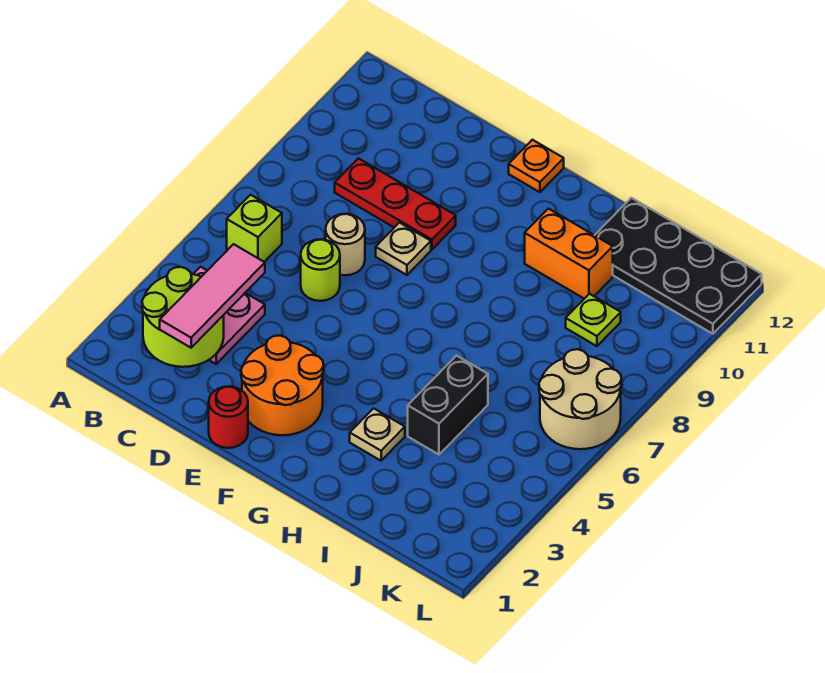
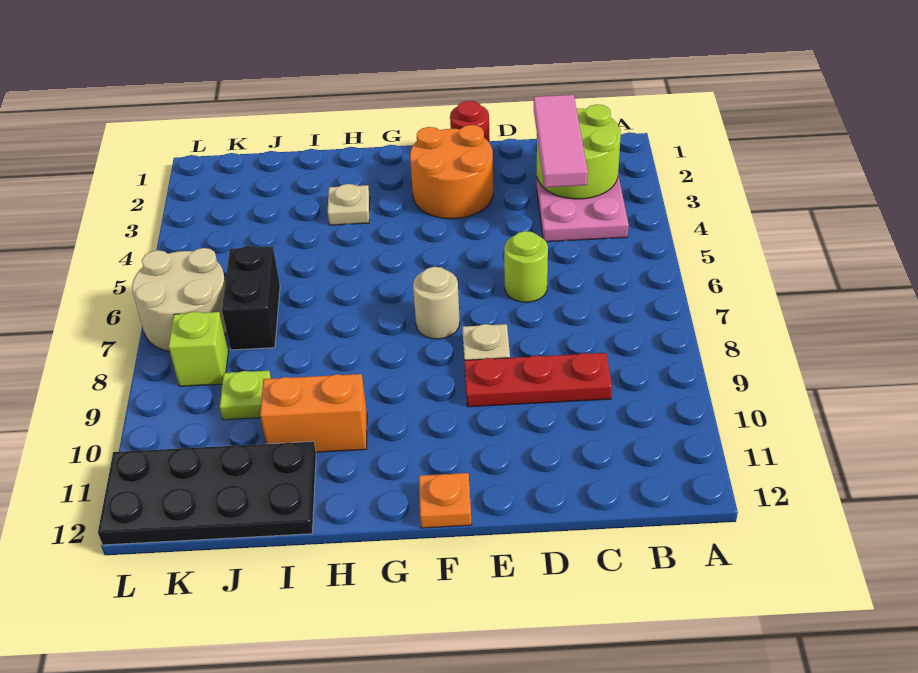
lime brick B6 level 1 -> lime brick K8 level 1
tan round brick D7 level 1 -> tan round brick F7 level 1
black brick I4:I5 level 1 -> black brick J6:J7 level 1

